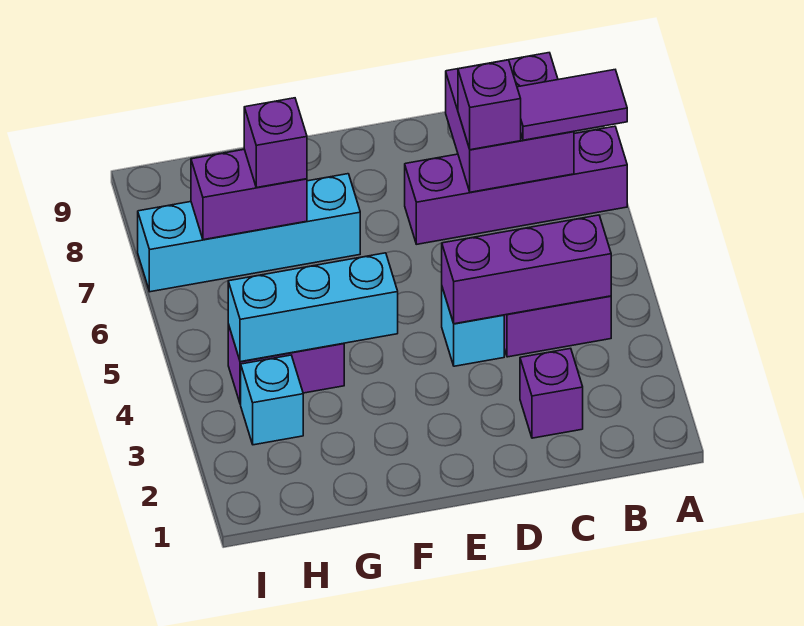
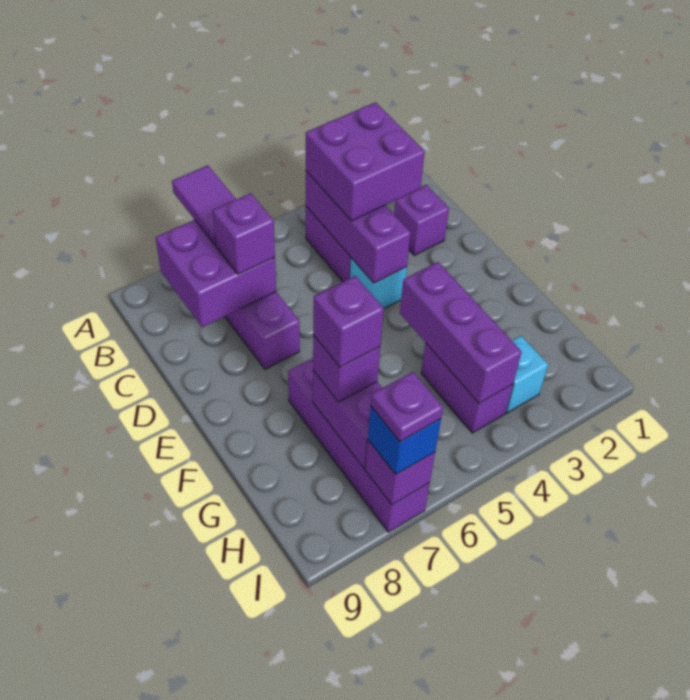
none -> purple brick B3:C4 level 3
cyan brick F4:H4 level 2 -> purple brick F4:H4 level 2
cyan brick F7:I7 level 1 -> purple brick F7:I7 level 1
none -> purple brick G7 level 4
none -> purple brick I7 level 2
none -> blue brick I7 level 3
none -> purple plate I7 level 4

